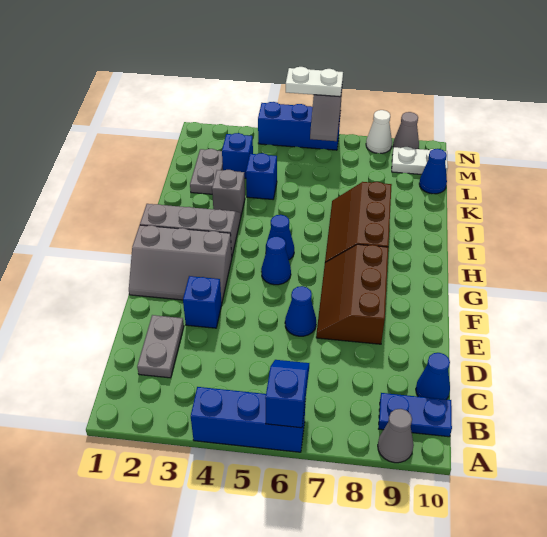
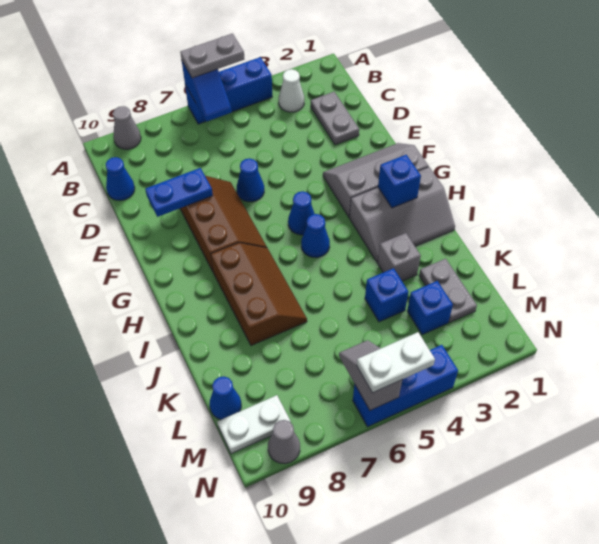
none -> grey plate A5:A6 level 3
blue plate B9:B10 level 1 -> blue plate E8:E9 level 2
blue brick E3 level 1 -> blue brick H2 level 2
white cone N8 level 1 -> white cone B3 level 1

